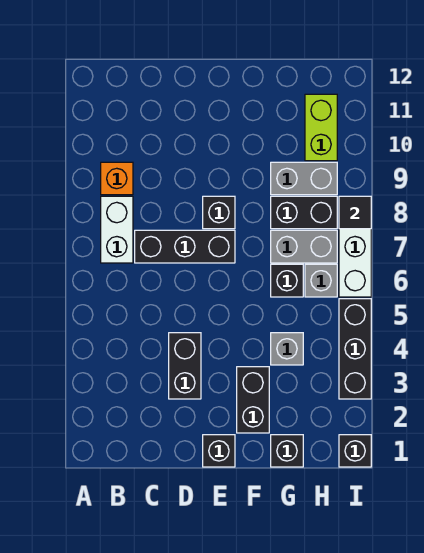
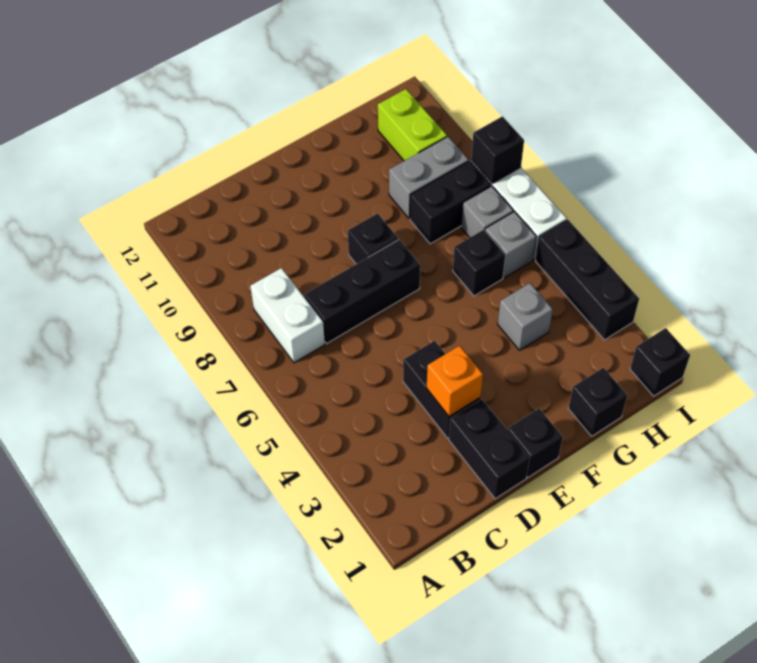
orange brick B9 level 1 -> orange brick D3 level 2
black brick F2:F3 level 1 -> black brick D1:D2 level 1
grey brick G7:H7 level 1 -> grey brick H7 level 1
black tile I8 level 2 -> black brick I8 level 2

